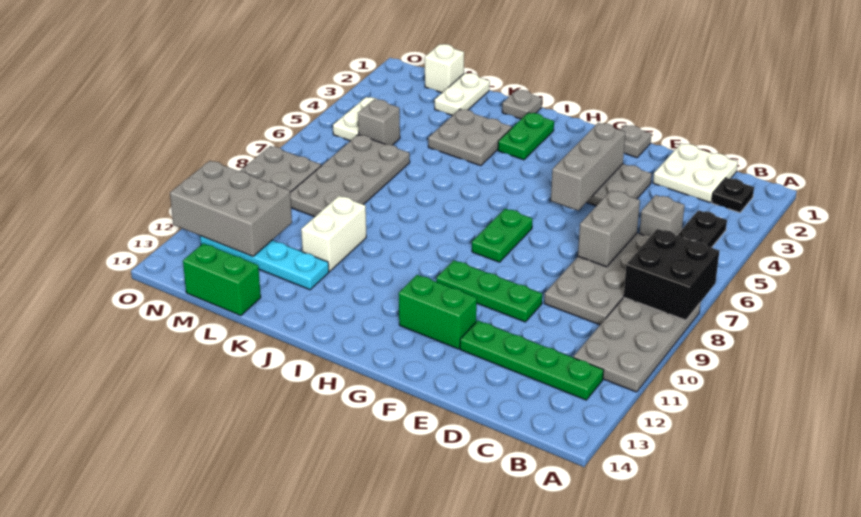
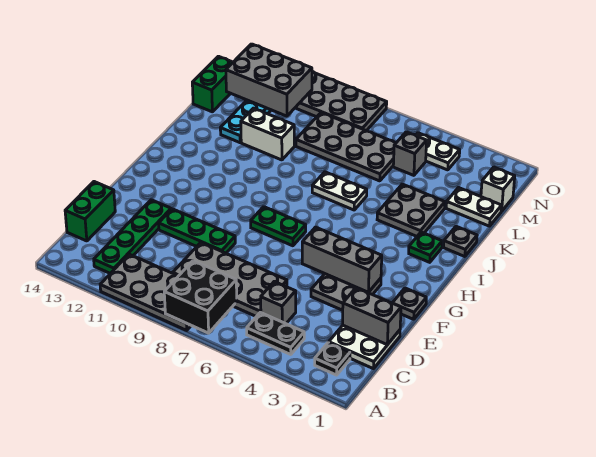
grey brick D6:D7 level 2 -> grey brick D1:D2 level 2
green plate E10:G10 level 1 -> green plate E9:E11 level 1
green brick F12:G12 level 1 -> green brick C14:D14 level 1
green plate I2:I3 level 1 -> green plate I2 level 1
none -> white plate J6:J7 level 1
grey brick M11:O12 level 2 -> grey brick M11:N13 level 2

